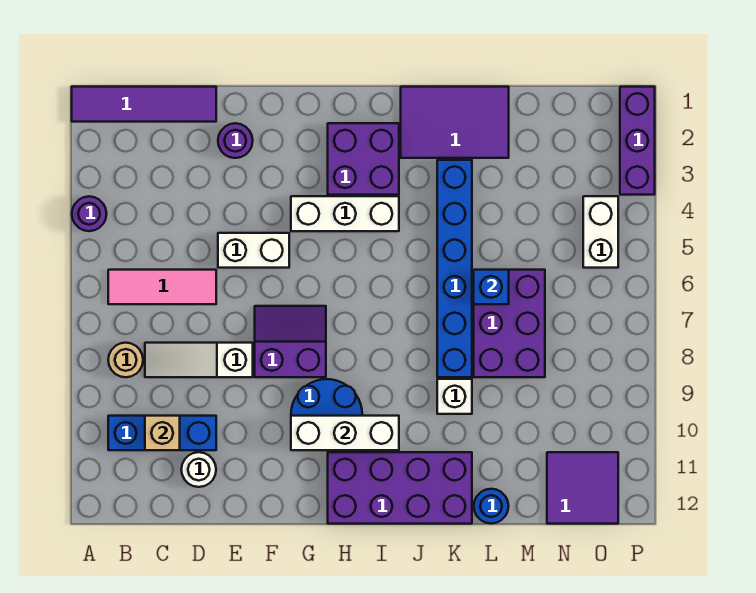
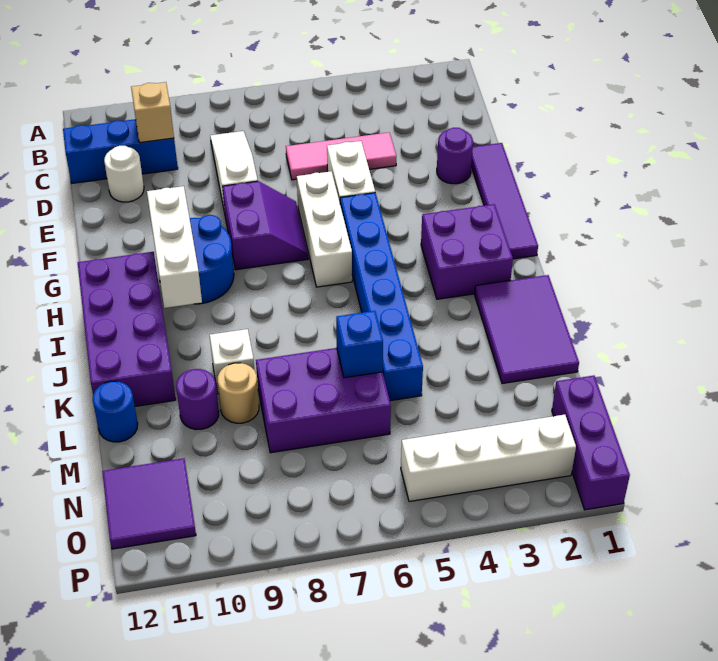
purple tile A1:D1 level 1 -> purple tile E1:H1 level 1
purple round brick A4 level 1 -> purple round brick L10 level 1
pink tile B6:D6 level 1 -> pink tile D4:D6 level 1
tan round brick B8 level 1 -> tan round brick L9 level 1
blue brick B10:D10 level 1 -> blue brick C10:C12 level 1
white brick G4:I4 level 1 -> white brick F6:H6 level 1
blue brick K3:K8 level 1 -> blue brick G5:L5 level 1
white brick O4:O5 level 1 -> white brick O2:O5 level 1
purple brick P1:P3 level 1 -> purple brick N1:P1 level 1

